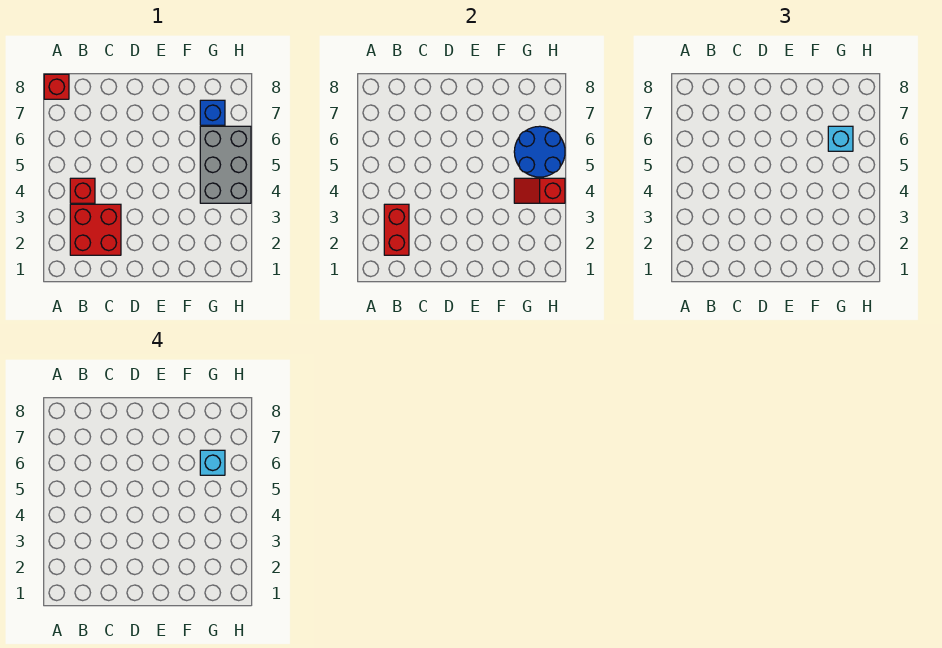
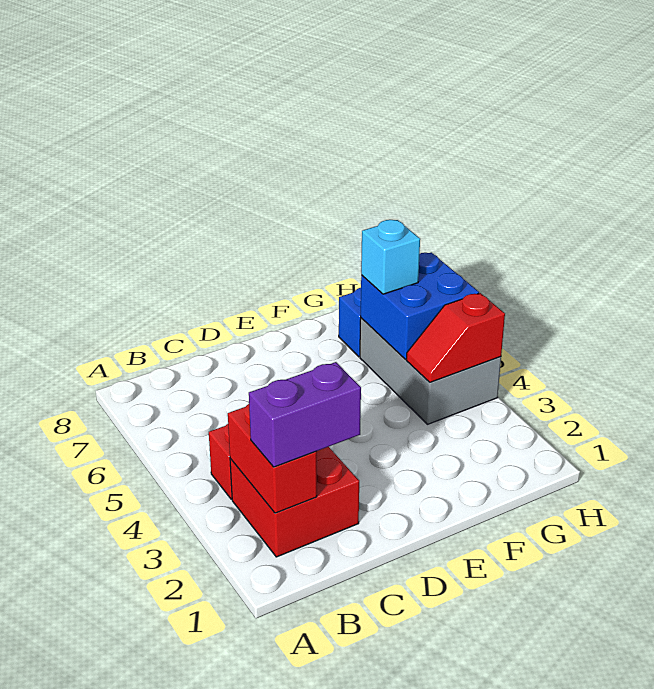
red brick A8 level 1 -> none
none -> purple brick B2:C2 level 3
blue round brick G5:H6 level 2 -> blue brick G5:H6 level 2
cyan brick G6 level 4 -> none

